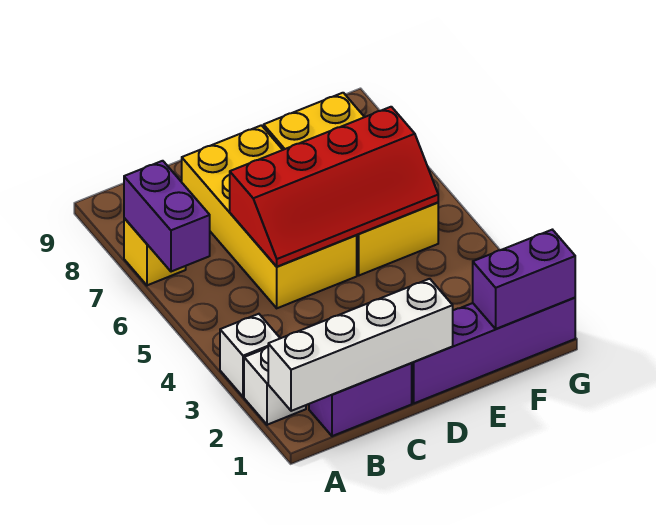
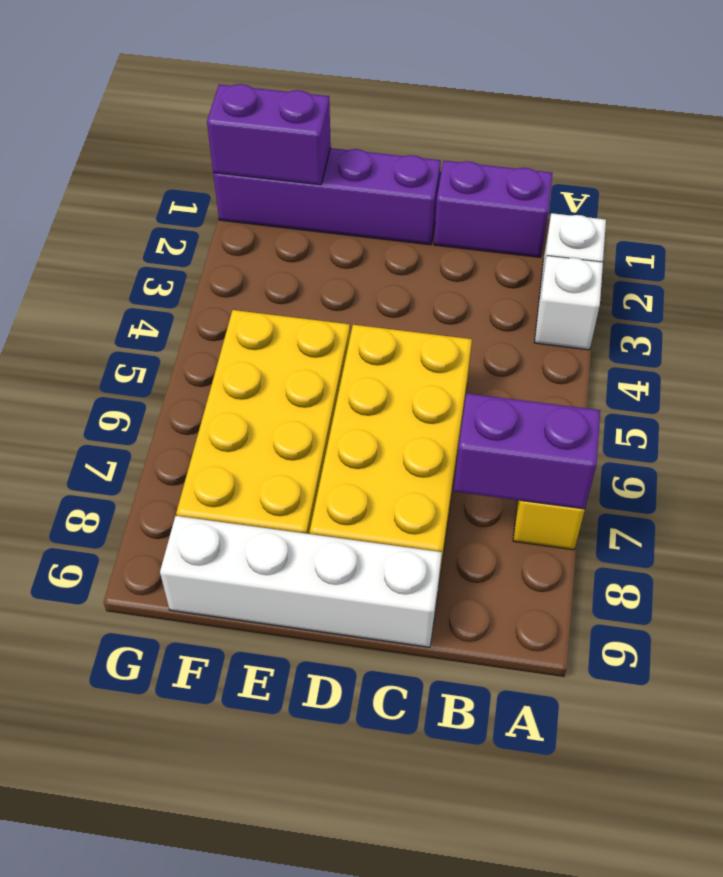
white brick A1:D1 level 2 -> white brick C9:F9 level 1
purple brick A6:A7 level 2 -> purple brick A7:B7 level 2
red slope C5:F6 level 2 top 6 -> none

